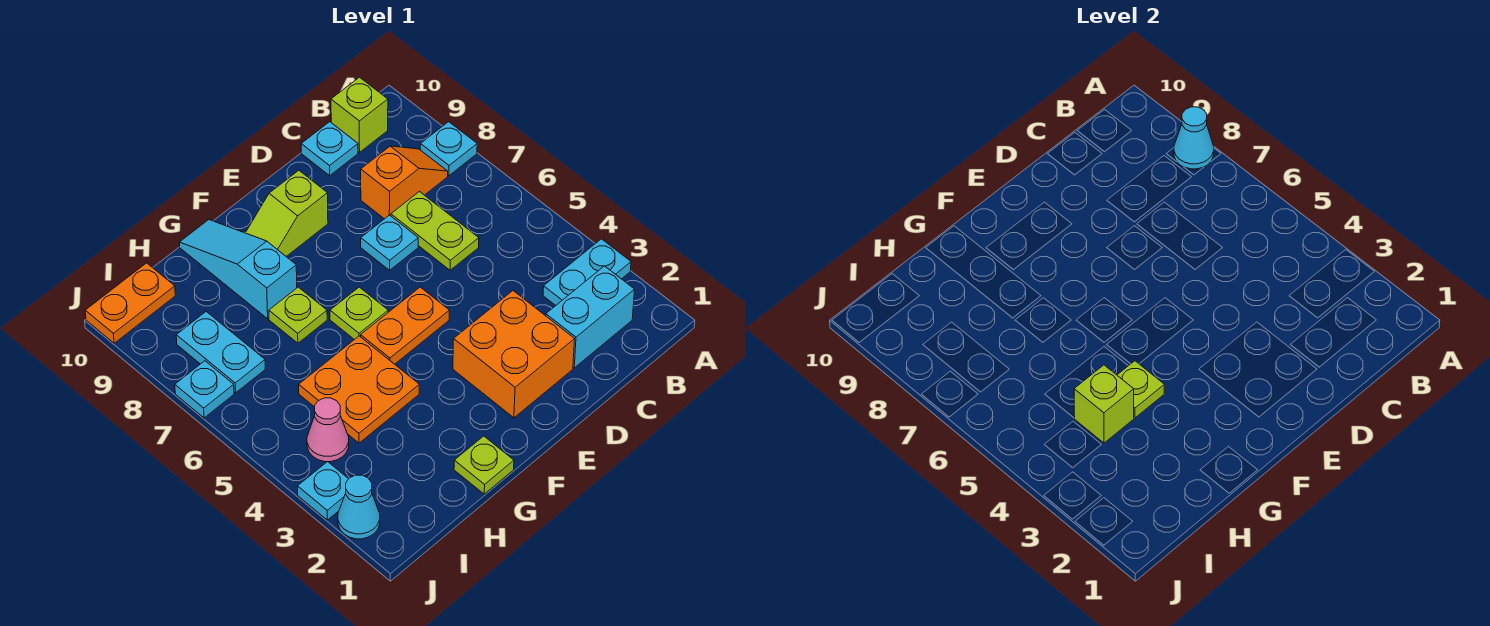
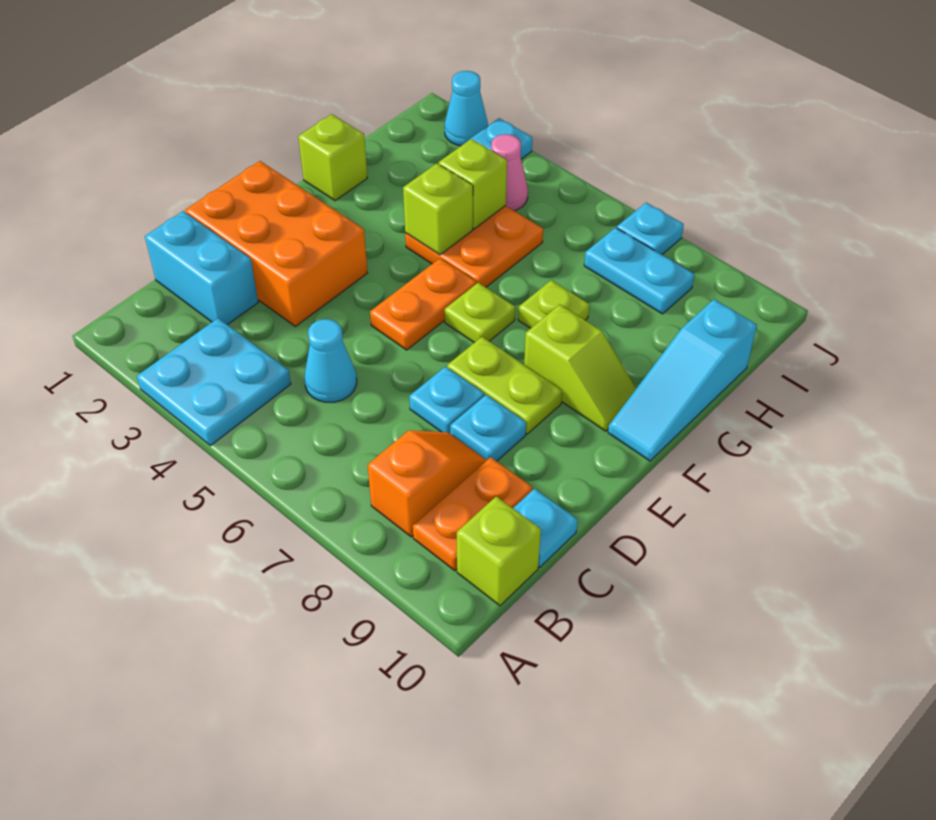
cyan plate A3:B3 level 1 -> cyan plate A3:B4 level 1
cyan plate A8 level 1 -> cyan plate D8 level 1
cyan cone A8 level 2 -> cyan cone C5 level 1
cyan brick B2:C2 level 1 -> cyan brick C1:C2 level 1
orange slope B8:C8 level 1 top C -> orange slope B8:C8 level 1 top B
lime plate C6:C7 level 1 -> lime plate E7:E8 level 1
orange brick D2:E3 level 1 -> orange brick D1:E3 level 1
lime slope E9:F9 level 1 top E -> lime slope F8:F9 level 1 top 8
lime plate G1 level 1 -> lime brick G1 level 1
lime plate G4 level 2 -> lime brick G4 level 2
cyan slope G8:G10 level 1 top 8 -> cyan slope F10:H10 level 1 top H
orange plate I10:J10 level 1 -> orange plate B9:C9 level 1

